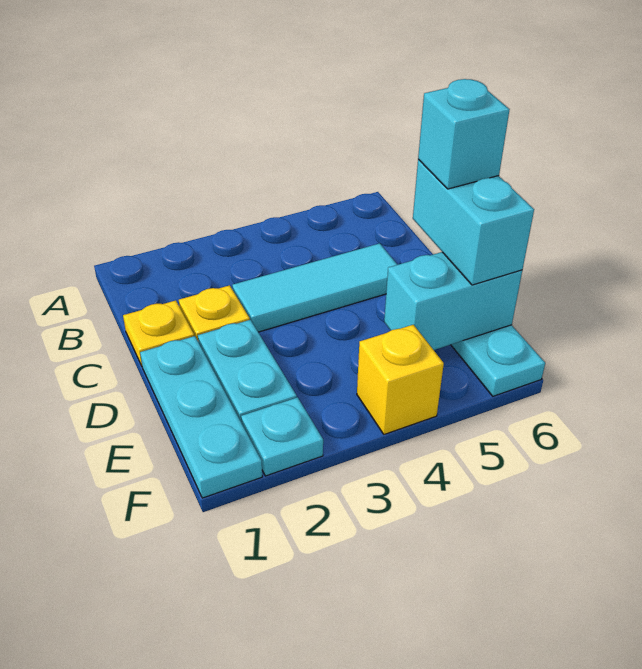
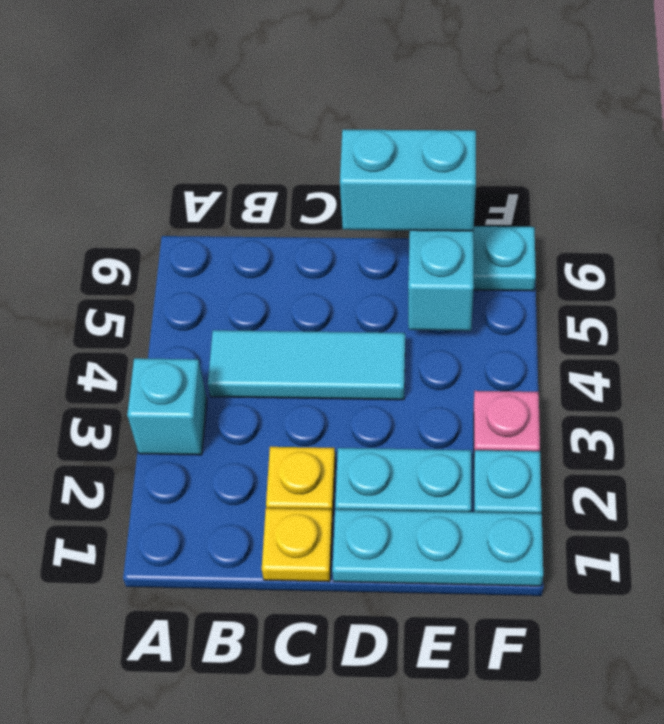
cyan tile C3:C5 level 1 -> cyan tile B4:D4 level 1
cyan brick D6 level 4 -> cyan brick A3 level 1
none -> pink plate F3 level 1
yellow brick F4 level 1 -> none

